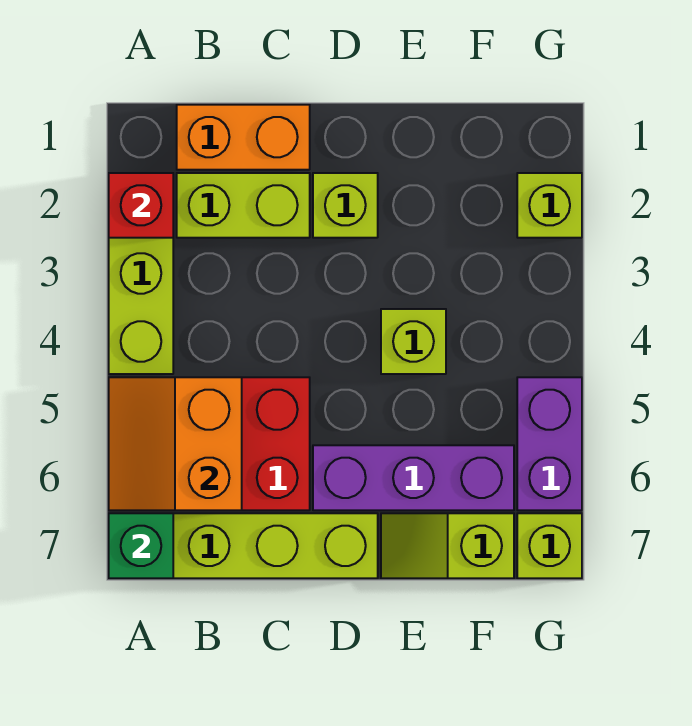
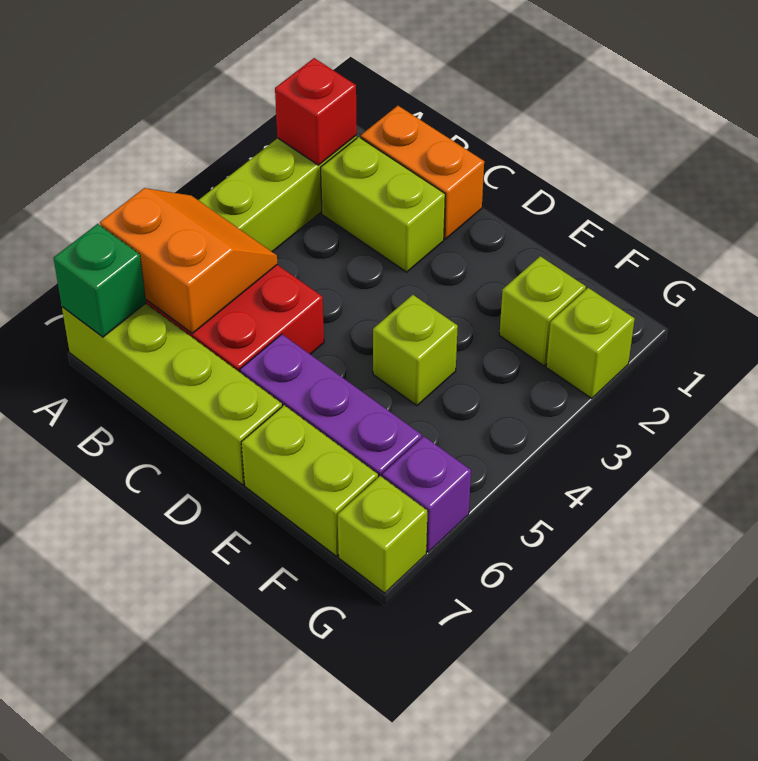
orange slope A5:B6 level 2 top B -> orange slope A5:B6 level 2 top 6
lime brick D2 level 1 -> lime brick F2 level 1
lime slope E7:F7 level 1 top F -> lime brick E7:F7 level 1
purple brick G5:G6 level 1 -> purple brick G6 level 1

